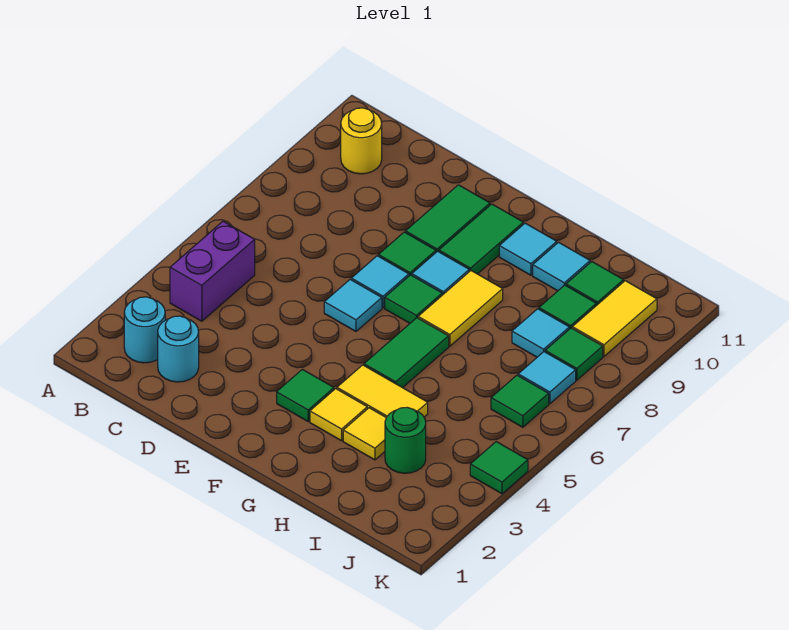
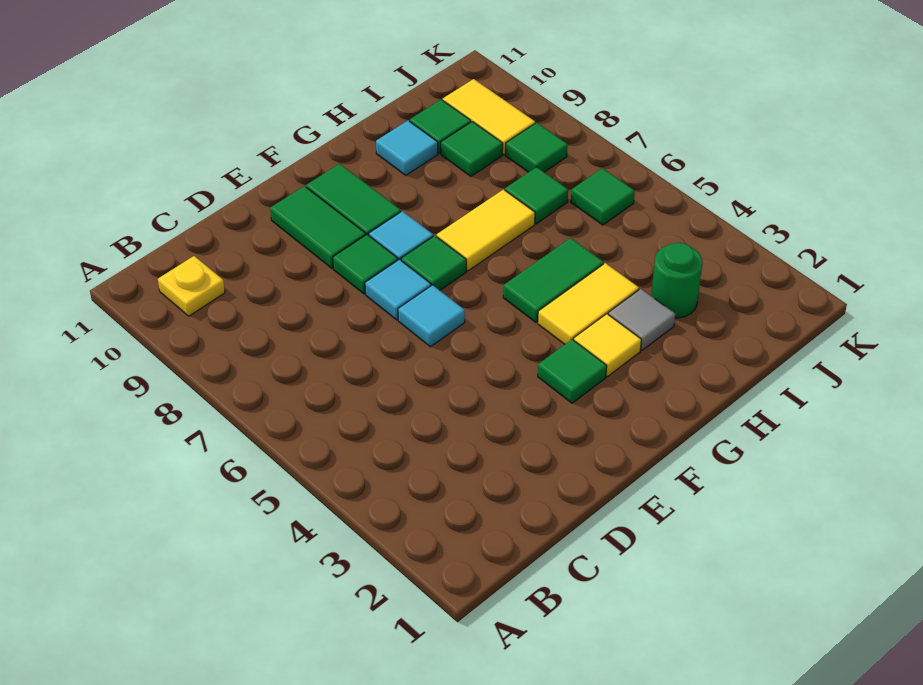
cyan round brick B2 level 1 -> none
purple brick B4:B5 level 1 -> none
yellow round brick B10 level 1 -> yellow plate B10 level 1
cyan round brick C2 level 1 -> none
green tile G5:G6 level 1 -> green tile G5:H5 level 1
yellow tile G7:G8 level 1 -> yellow tile G7:H7 level 1
cyan tile G10 level 1 -> none
yellow tile H3 level 1 -> grey tile H3 level 1
cyan tile I8 level 1 -> none
cyan tile J7 level 1 -> none
green tile K4 level 1 -> green tile I7 level 1

